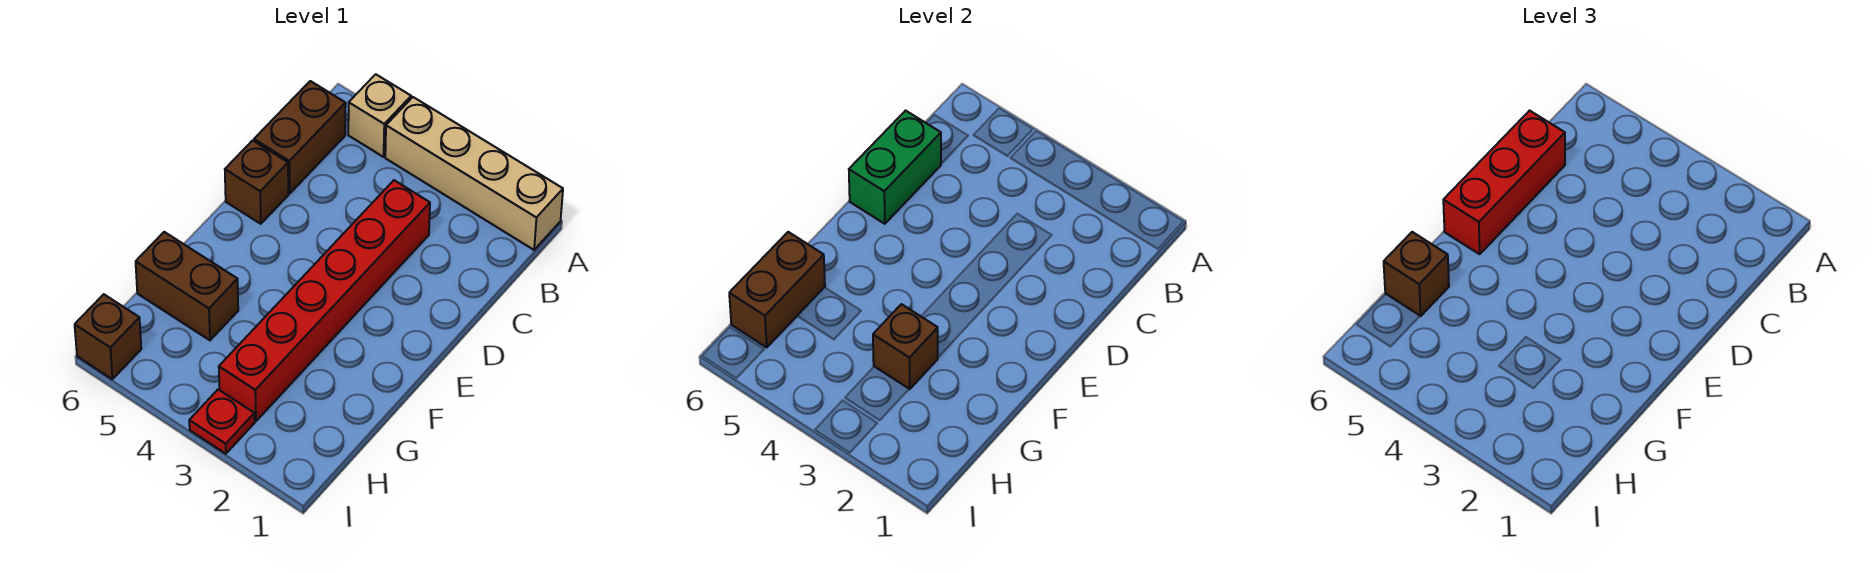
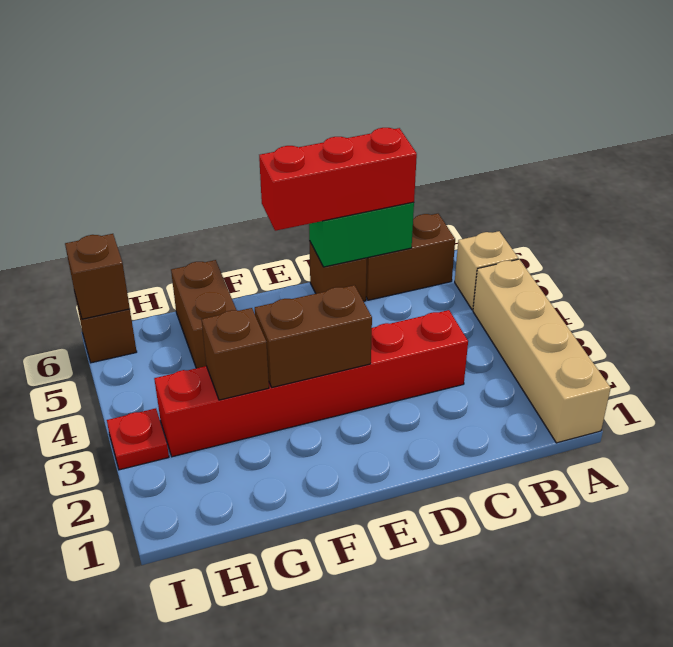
brown brick G6:H6 level 2 -> brown brick E3:F3 level 2
brown brick G6 level 3 -> brown brick I6 level 2

